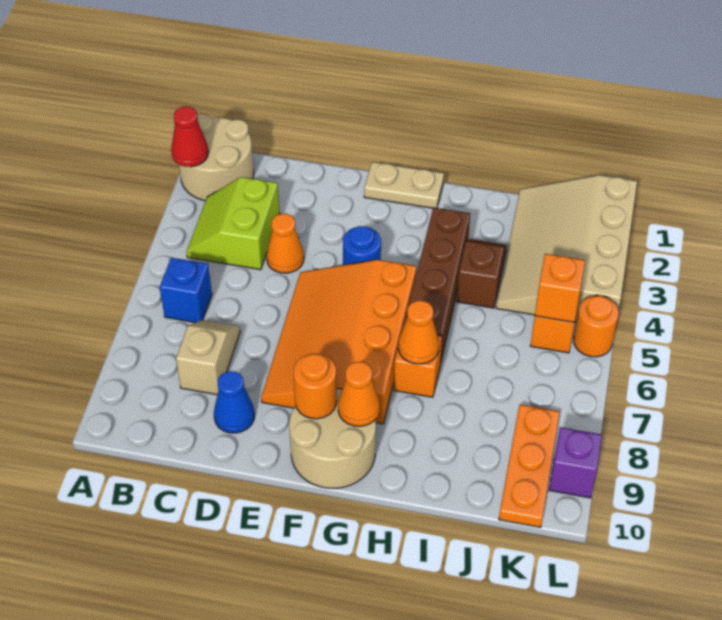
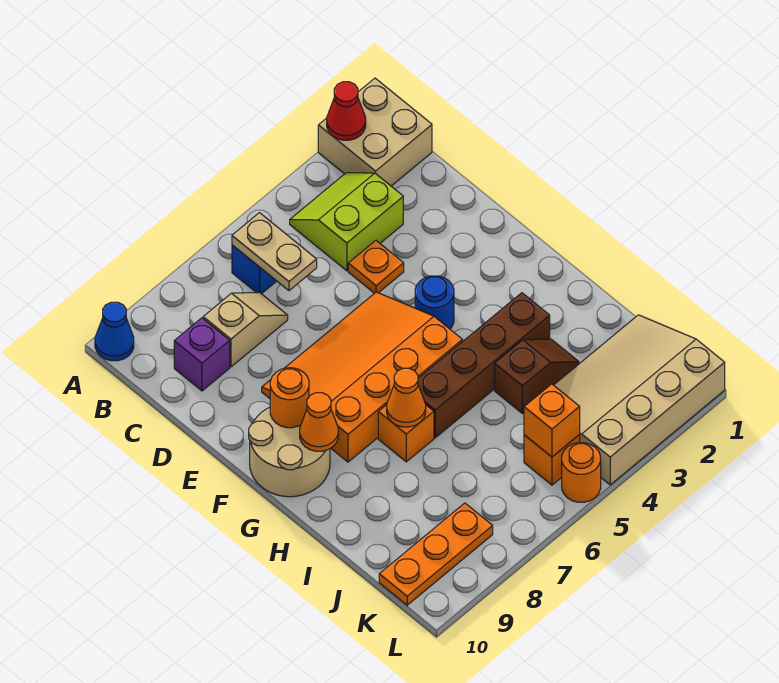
tan round brick A1:B2 level 1 -> tan brick A1:B2 level 1
orange cone D4 level 1 -> orange plate D4 level 1
blue cone D9 level 1 -> blue cone A10 level 1
tan plate F1:G1 level 1 -> tan plate B6:C6 level 2
purple brick L9 level 1 -> purple brick C9 level 1

